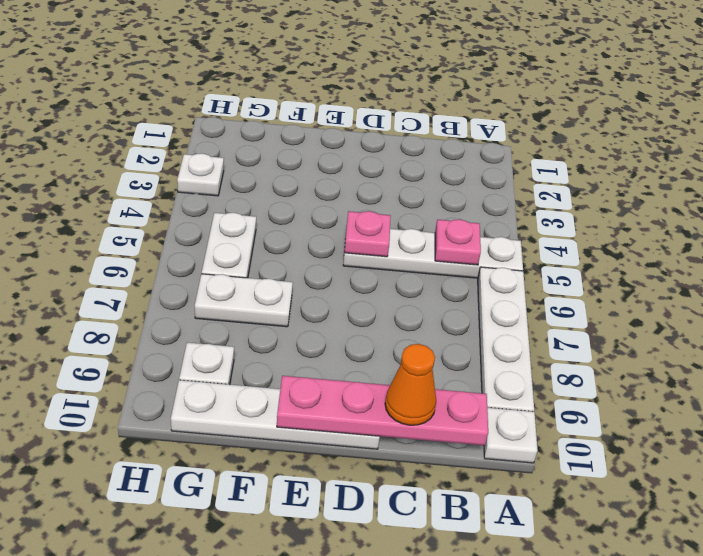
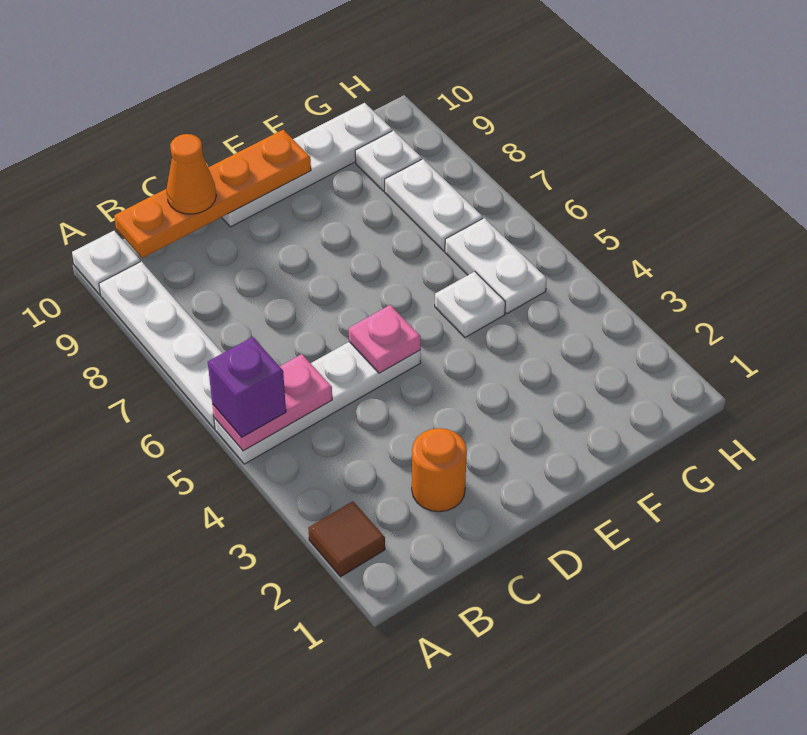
none -> brown tile A2 level 1
none -> purple brick A5 level 3
pink plate B5 level 2 -> pink plate A5:B5 level 2
pink plate B10:E10 level 2 -> orange plate B10:E10 level 2
none -> orange round brick C2 level 1
white plate F7:G7 level 1 -> white plate G7:G8 level 1
white plate H3 level 1 -> white plate F5 level 1

